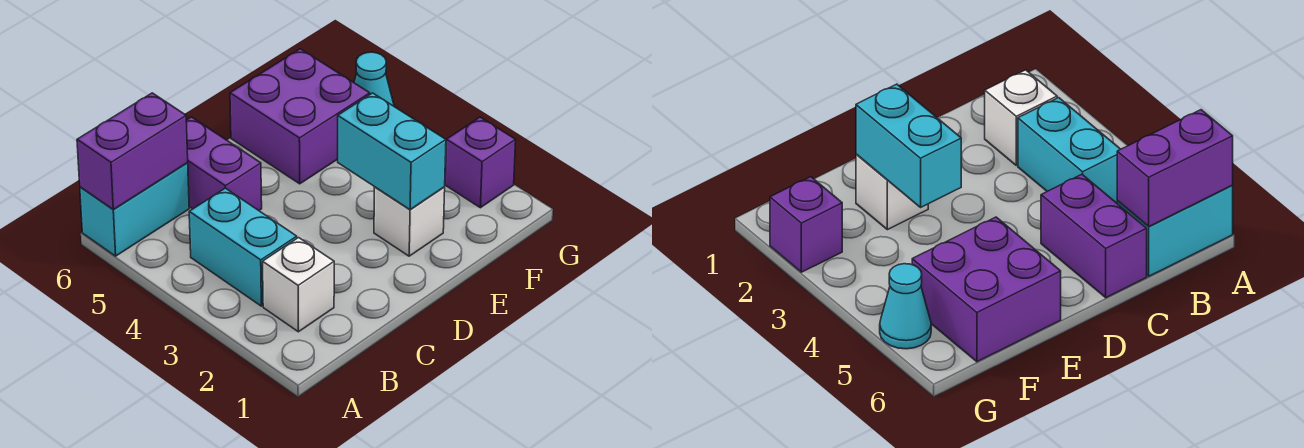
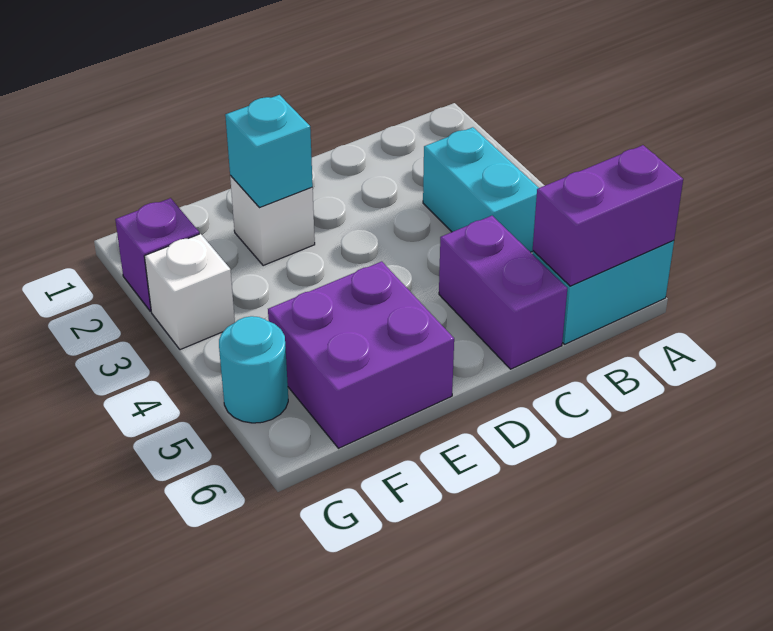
white brick B2 level 1 -> white brick G3 level 1
cyan brick E2:E3 level 2 -> cyan brick E2 level 2
cyan cone G5 level 1 -> cyan round brick G5 level 1

